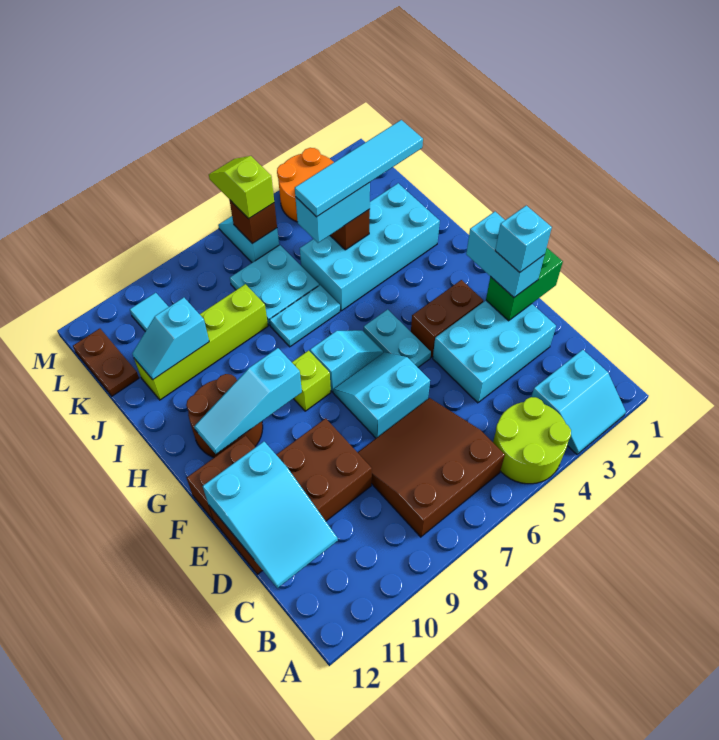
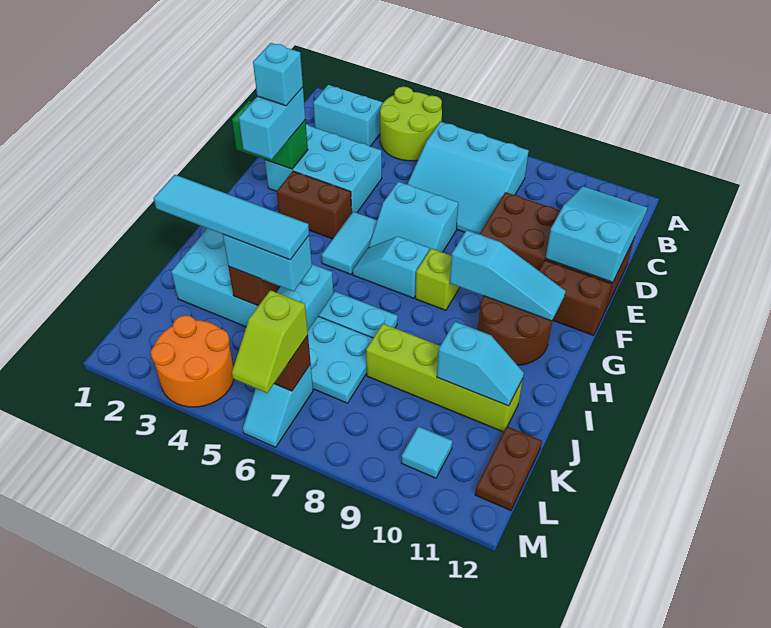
brown slope B6:D8 level 1 top B -> cyan slope B6:D8 level 1 top B
cyan plate F5:G5 level 1 -> cyan tile F5:G5 level 1

